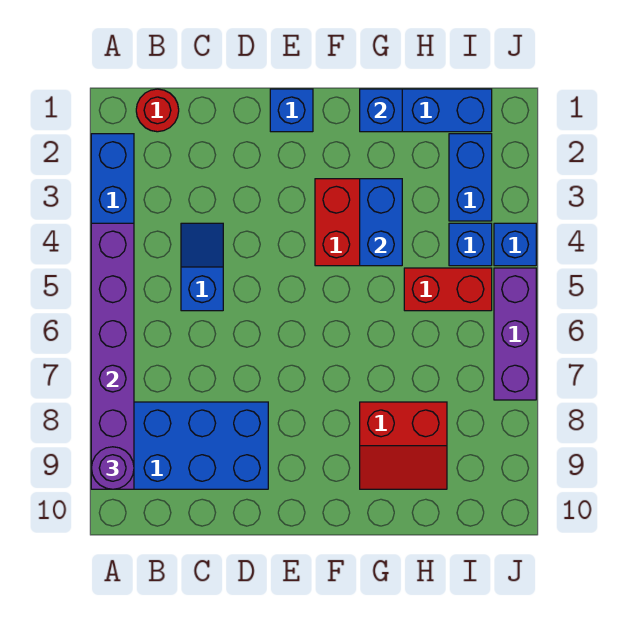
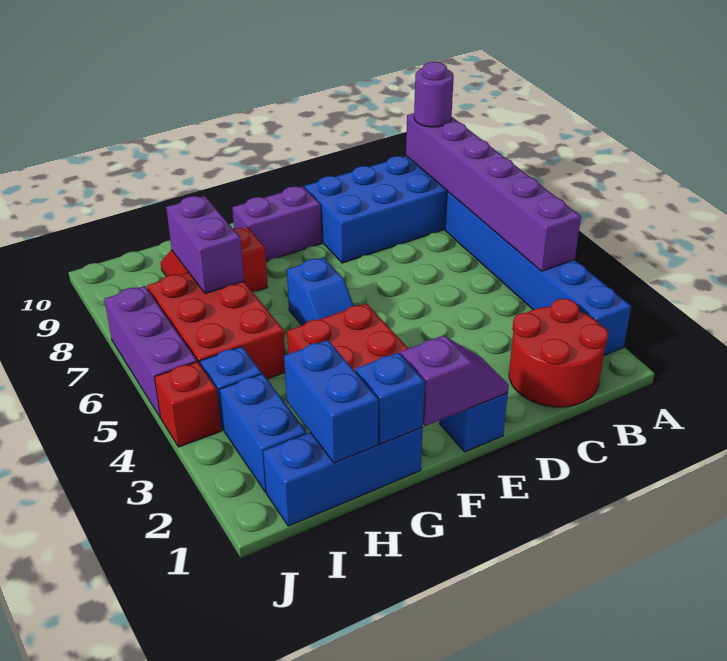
red round brick B1 level 1 -> red round brick B1:C2 level 1
blue slope C4:C5 level 1 top 5 -> blue slope F5:F6 level 1 top 6
none -> purple slope E1:F1 level 2 top F
none -> purple brick E9:F9 level 1
blue brick G3:G4 level 2 -> blue brick H1:H2 level 2
red brick H5:I5 level 1 -> red brick H5:I7 level 1
none -> purple brick H7:H8 level 2
blue brick J4 level 1 -> red brick J4 level 1

